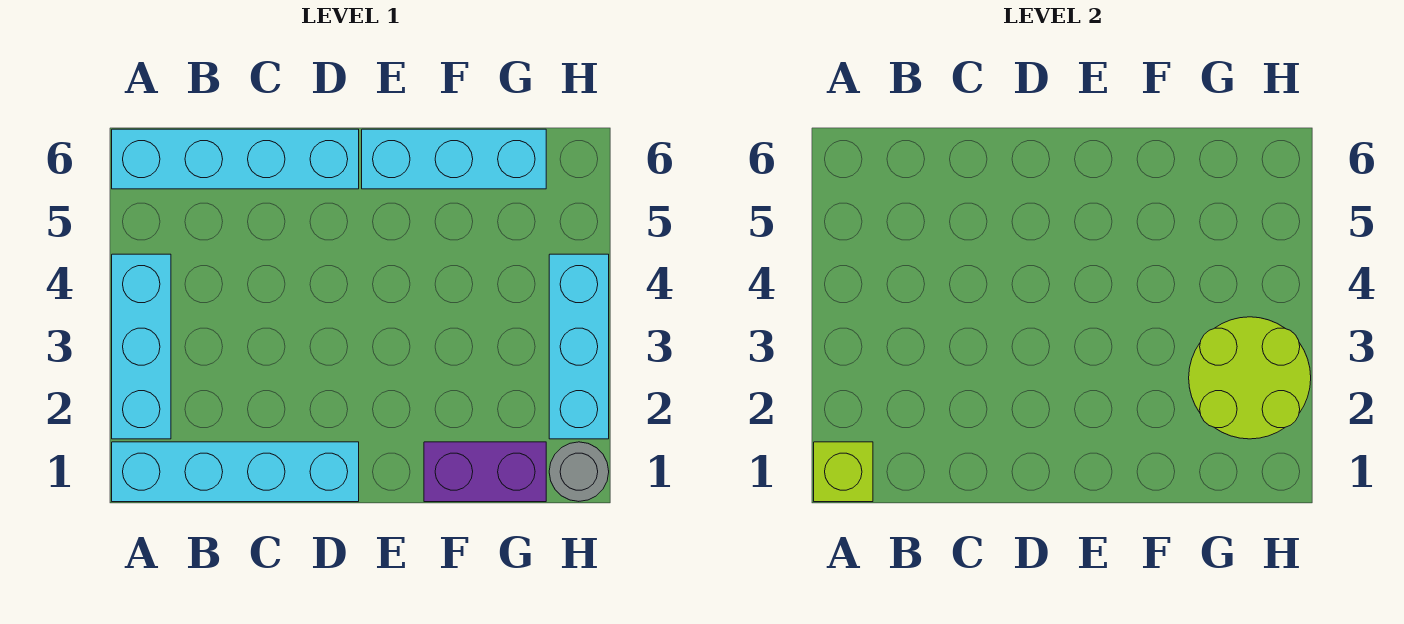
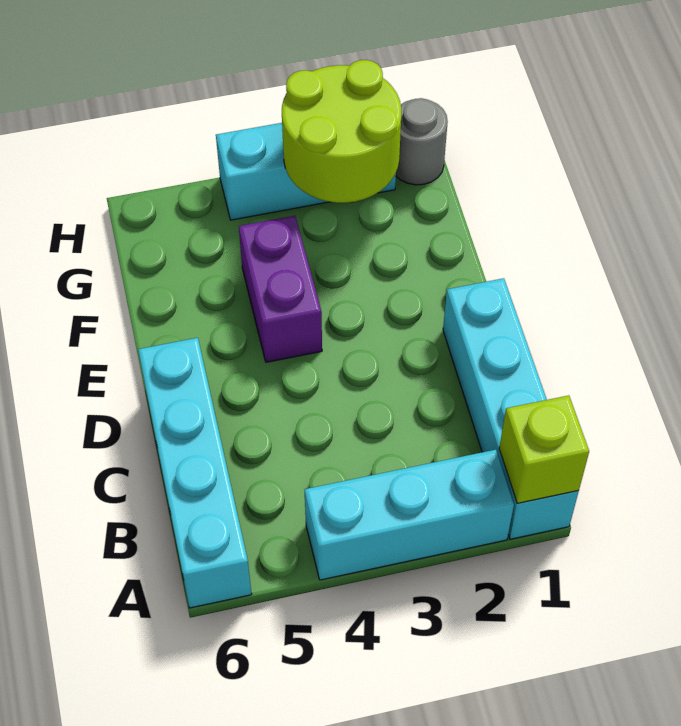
cyan brick E6:G6 level 1 -> none
purple brick F1:G1 level 1 -> purple brick E4:F4 level 1

